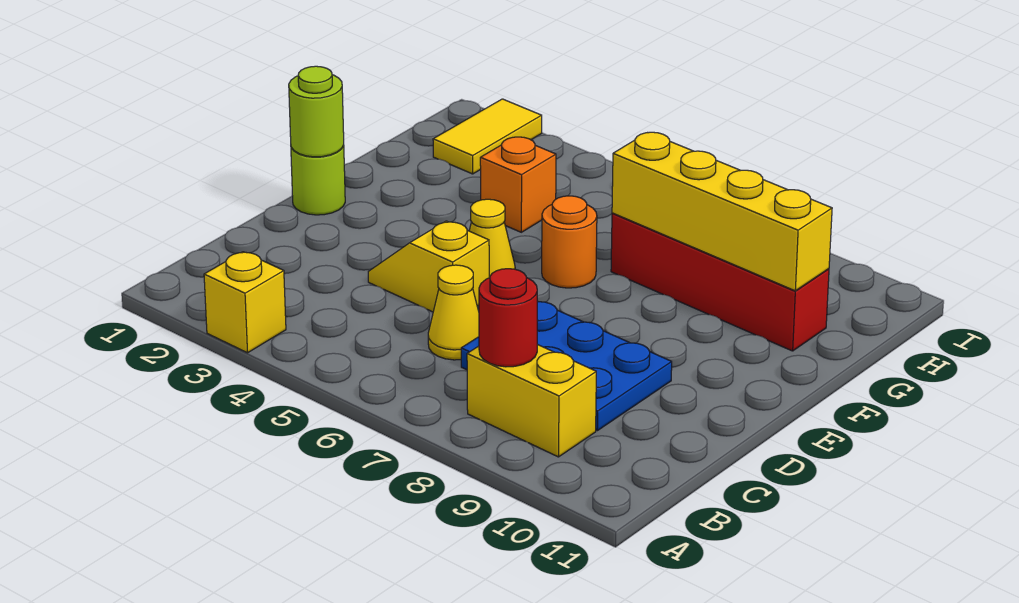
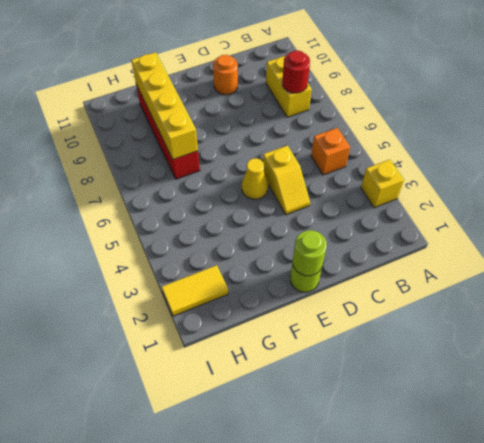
yellow cone C6 level 1 -> none
blue plate C7:D9 level 1 -> none
orange round brick F6 level 1 -> orange round brick D10 level 1
orange brick G4 level 1 -> orange brick B5 level 1

